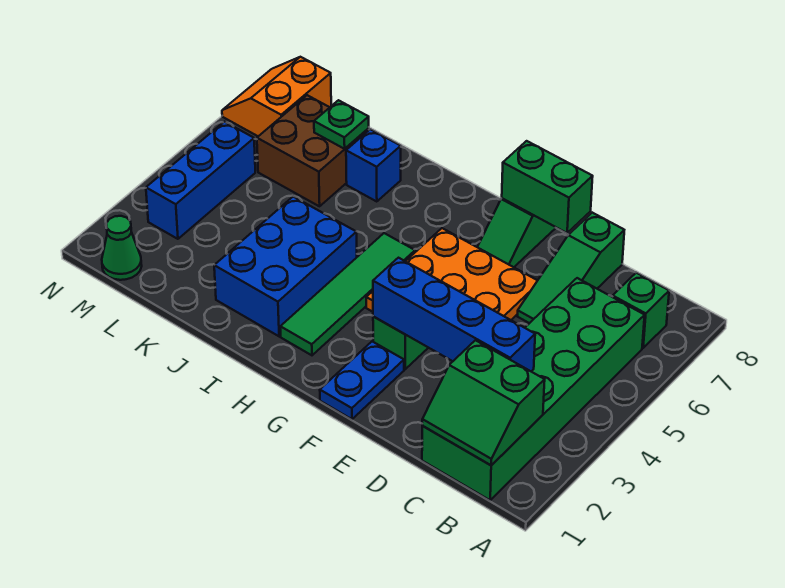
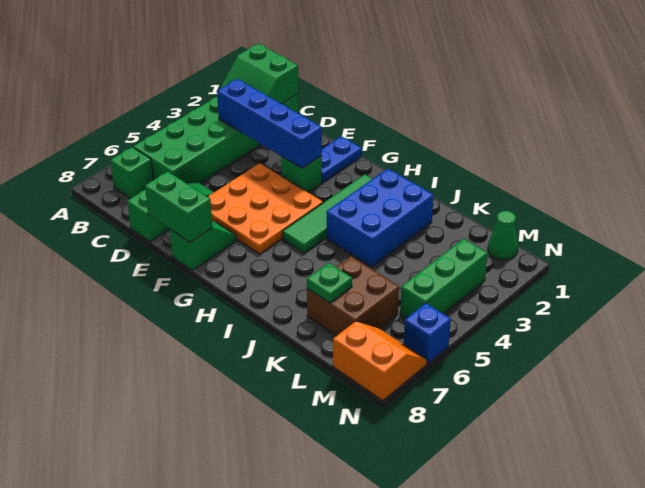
green slope B1:C2 level 2 top 2 -> green slope B1:C2 level 2 top 1
blue brick J7 level 1 -> blue brick N6 level 1
blue brick M3:M5 level 1 -> green brick M3:M5 level 1
orange slope M7:N8 level 1 top M -> orange slope M7:N8 level 1 top 8

